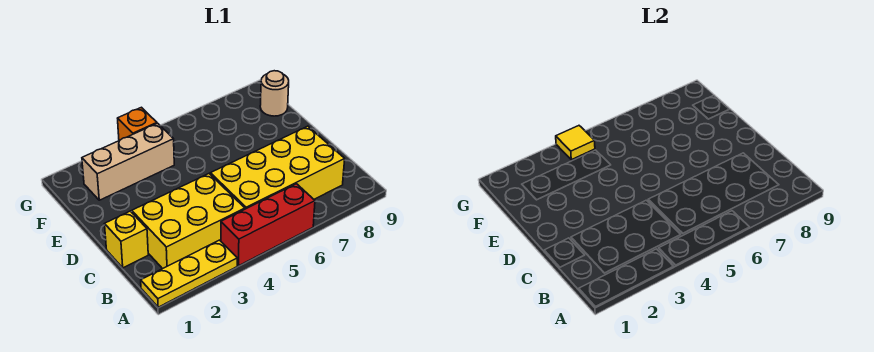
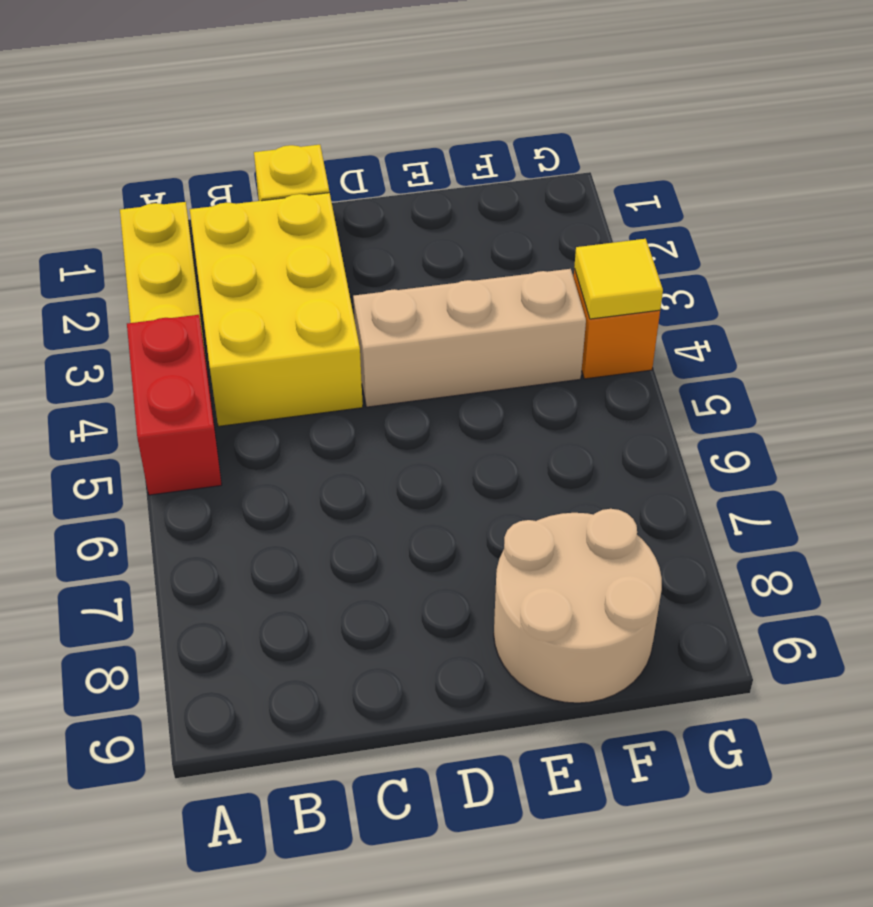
red brick A4:A6 level 1 -> red brick A4:A5 level 1
yellow brick B5:C8 level 1 -> none
tan brick F2:F4 level 1 -> tan brick D4:F4 level 1
tan round brick F9 level 1 -> tan round brick E8:F9 level 1

